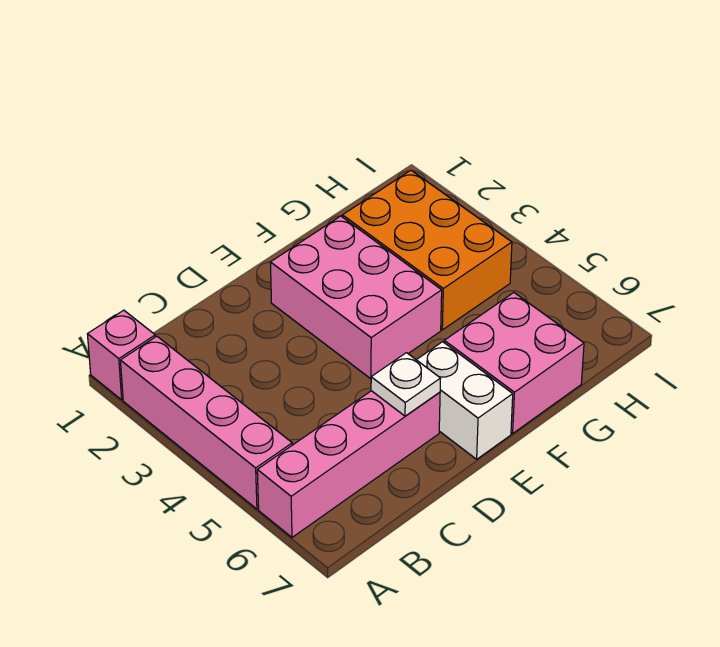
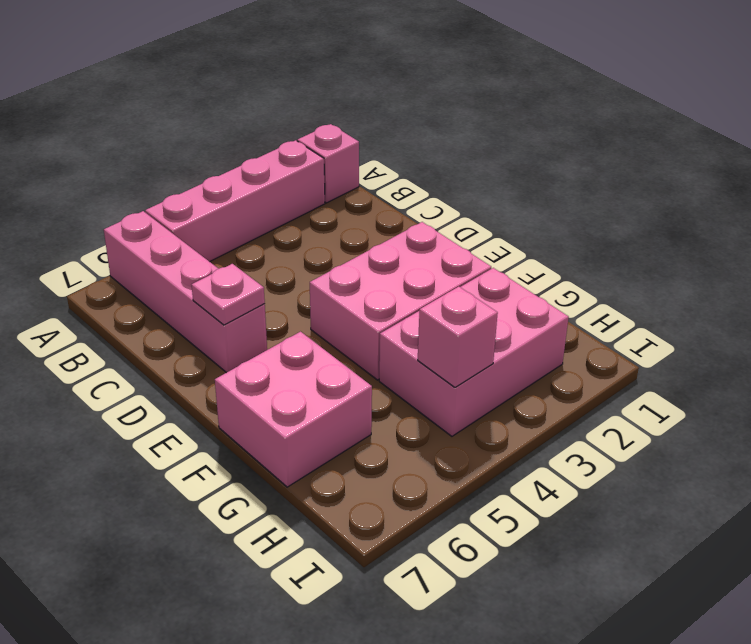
white plate D6 level 2 -> pink plate D6 level 2
white brick E6:E7 level 1 -> none
orange brick G2:H4 level 1 -> pink brick G2:H4 level 1
none -> pink brick H4 level 2

